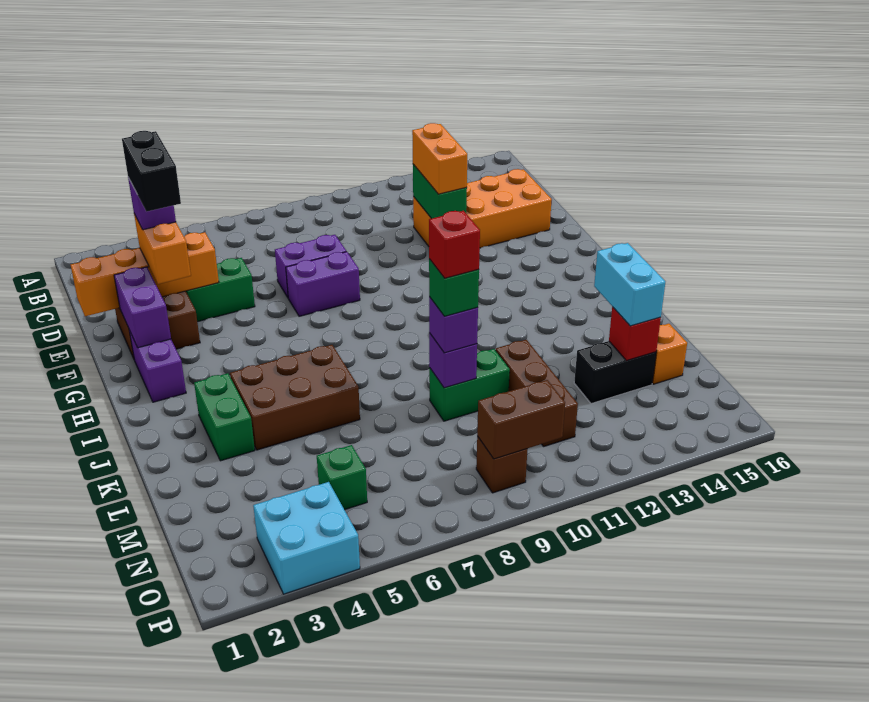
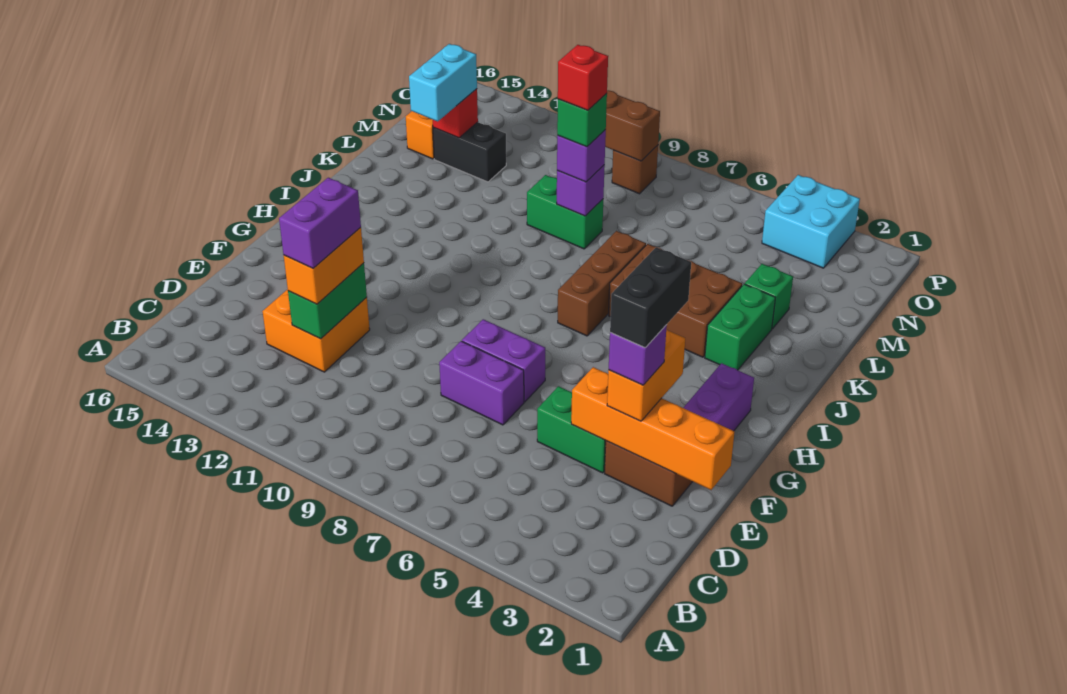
orange brick D12:E15 level 1 -> orange brick D12:E13 level 1
purple brick F2:G2 level 2 -> purple brick D12:E12 level 4
brown brick L11:N11 level 1 -> brown brick I7:K7 level 1
green brick N5 level 1 -> green brick L3 level 1

